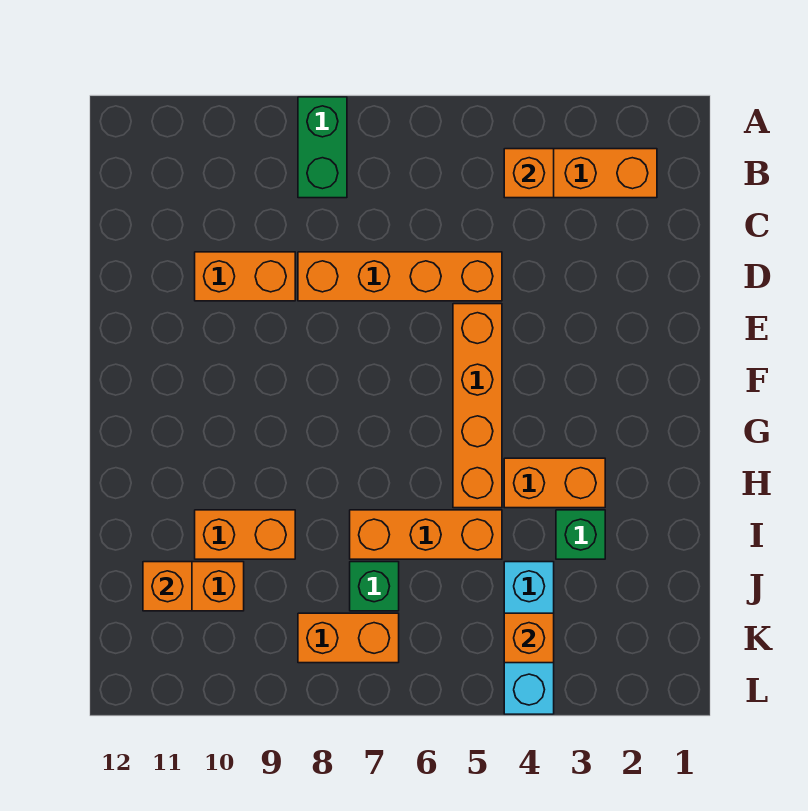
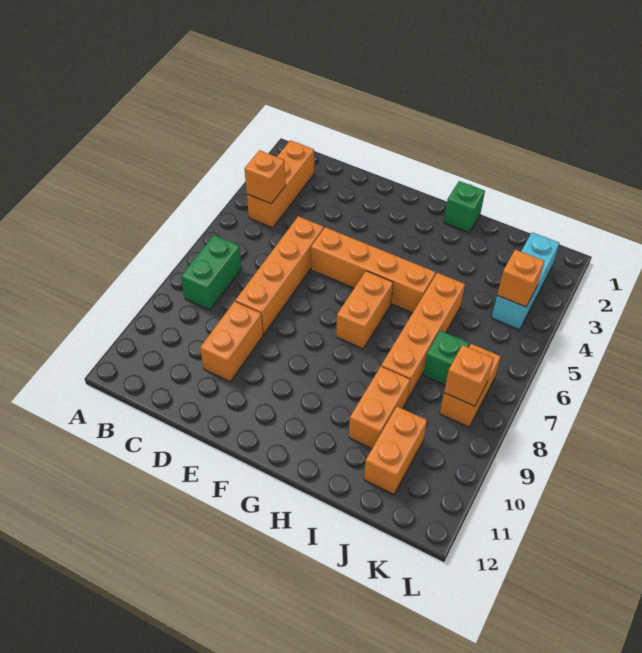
green brick A8:B8 level 1 -> green brick B7:B8 level 1
orange brick H3:H4 level 1 -> orange brick G6:G7 level 1
green brick I3 level 1 -> green brick H1 level 1
orange brick I5:I7 level 1 -> orange brick I5:I8 level 1
cyan brick J4:L4 level 1 -> cyan brick K2:K4 level 1
orange brick J11 level 2 -> orange brick K8 level 2

